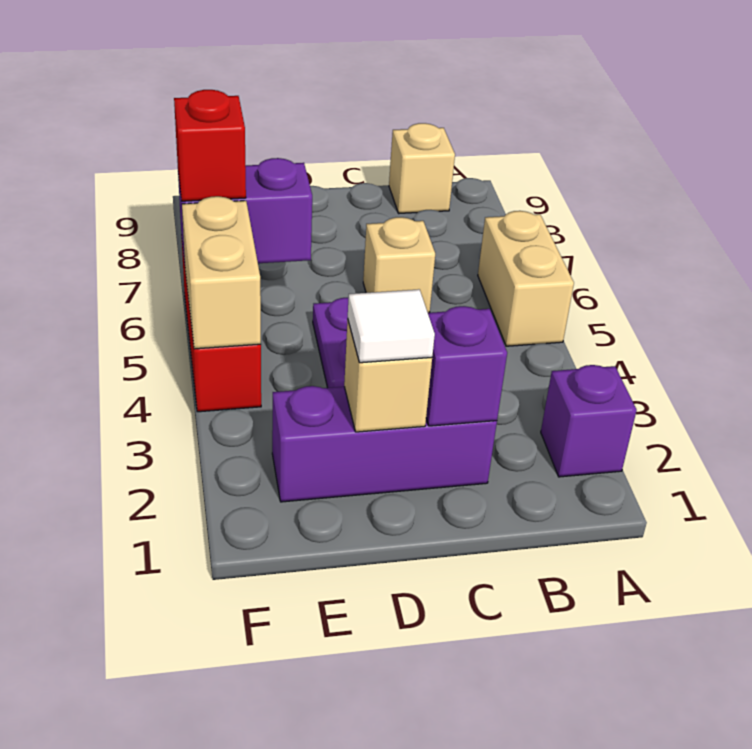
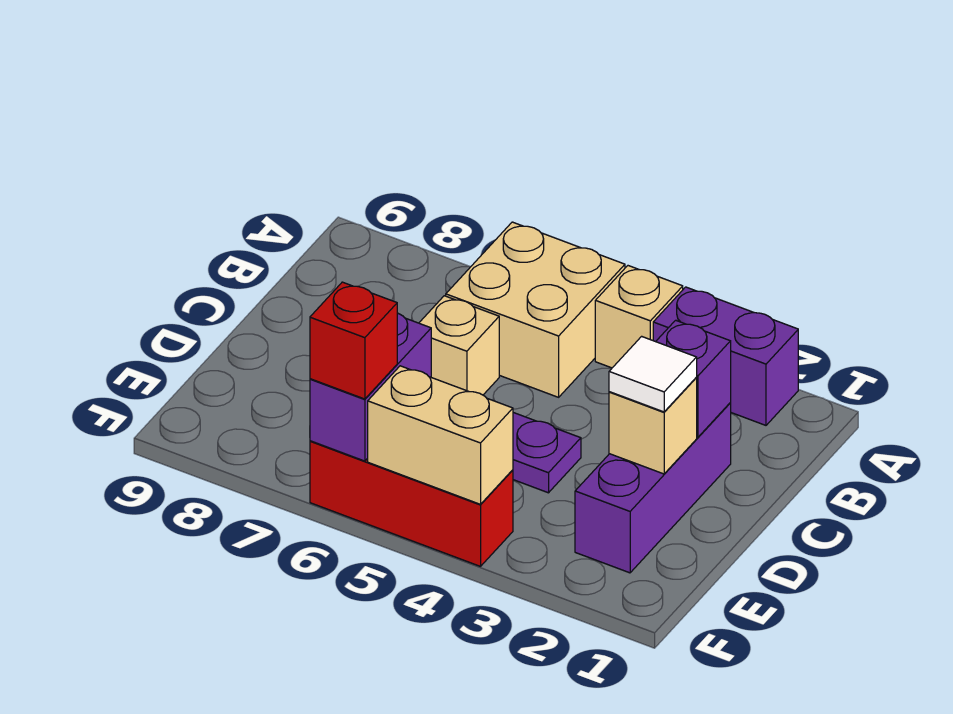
purple brick A2 level 1 -> purple brick A2:A3 level 1
tan brick A5:A6 level 1 -> tan brick A5:B6 level 1
tan brick B9 level 1 -> tan brick A4 level 1

